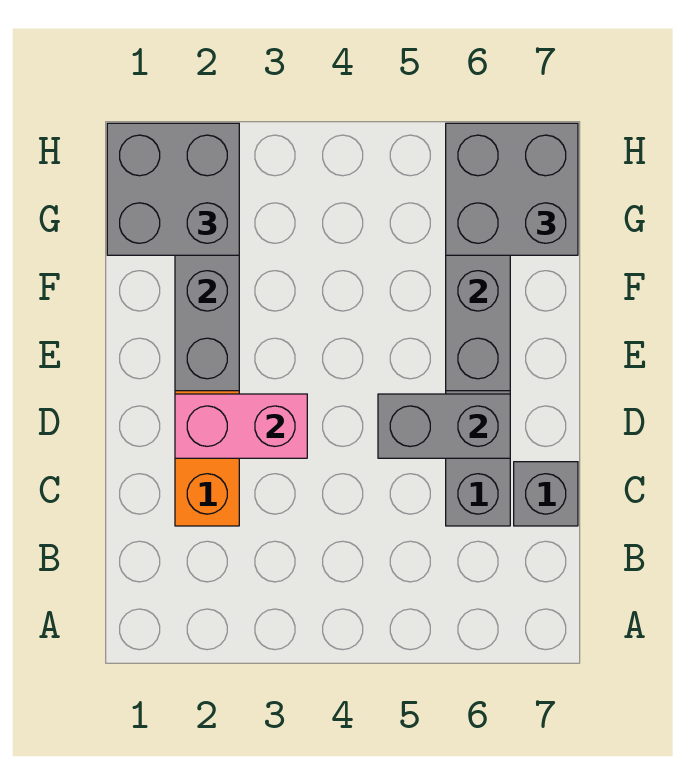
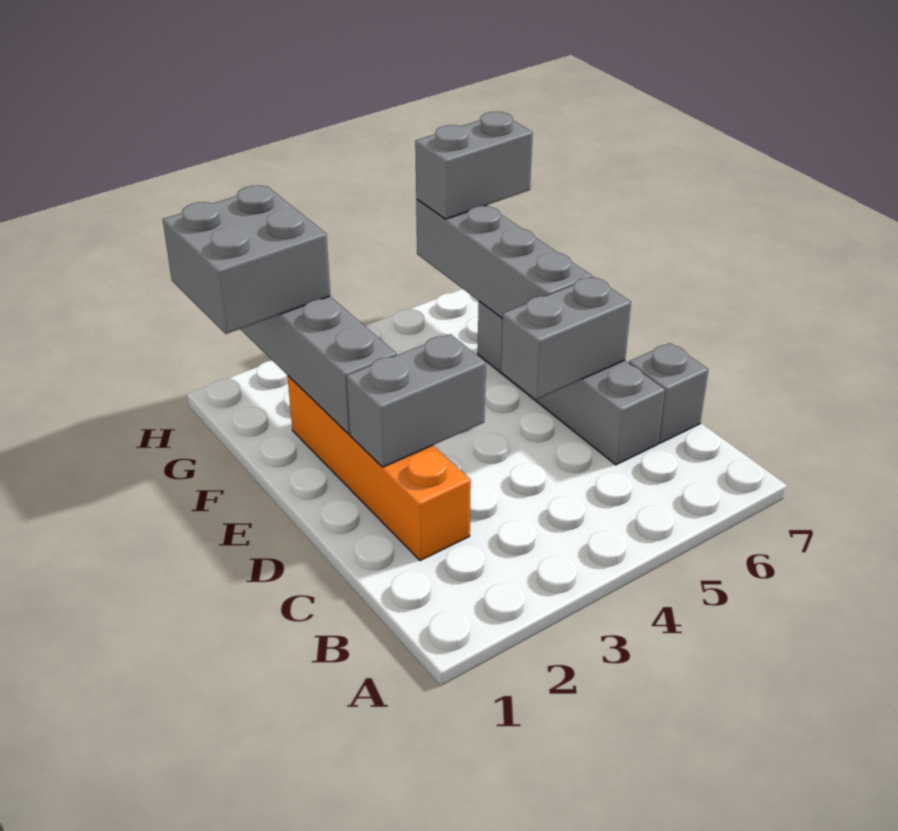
pink brick D2:D3 level 2 -> grey brick D2:D3 level 2
grey brick G6:H7 level 3 -> grey brick H6:H7 level 3

